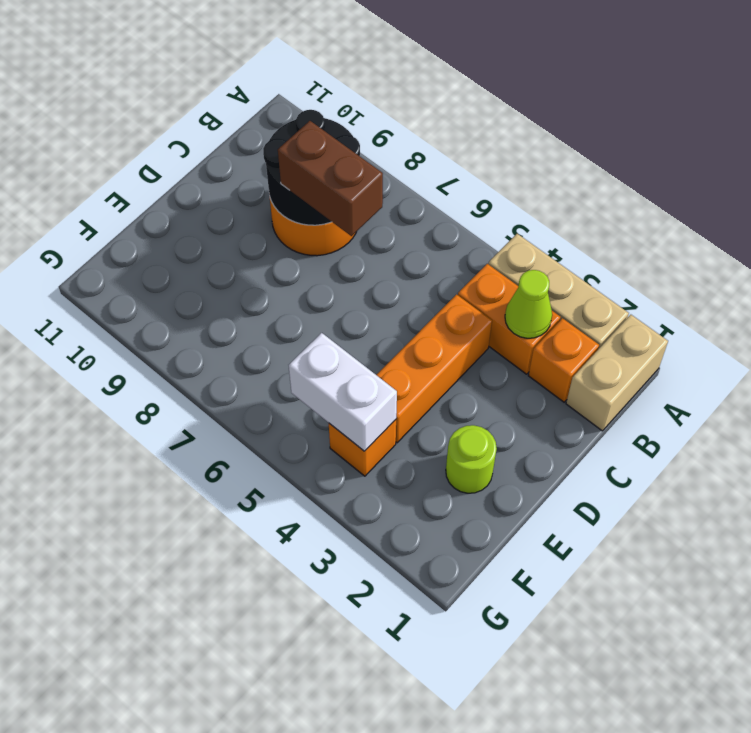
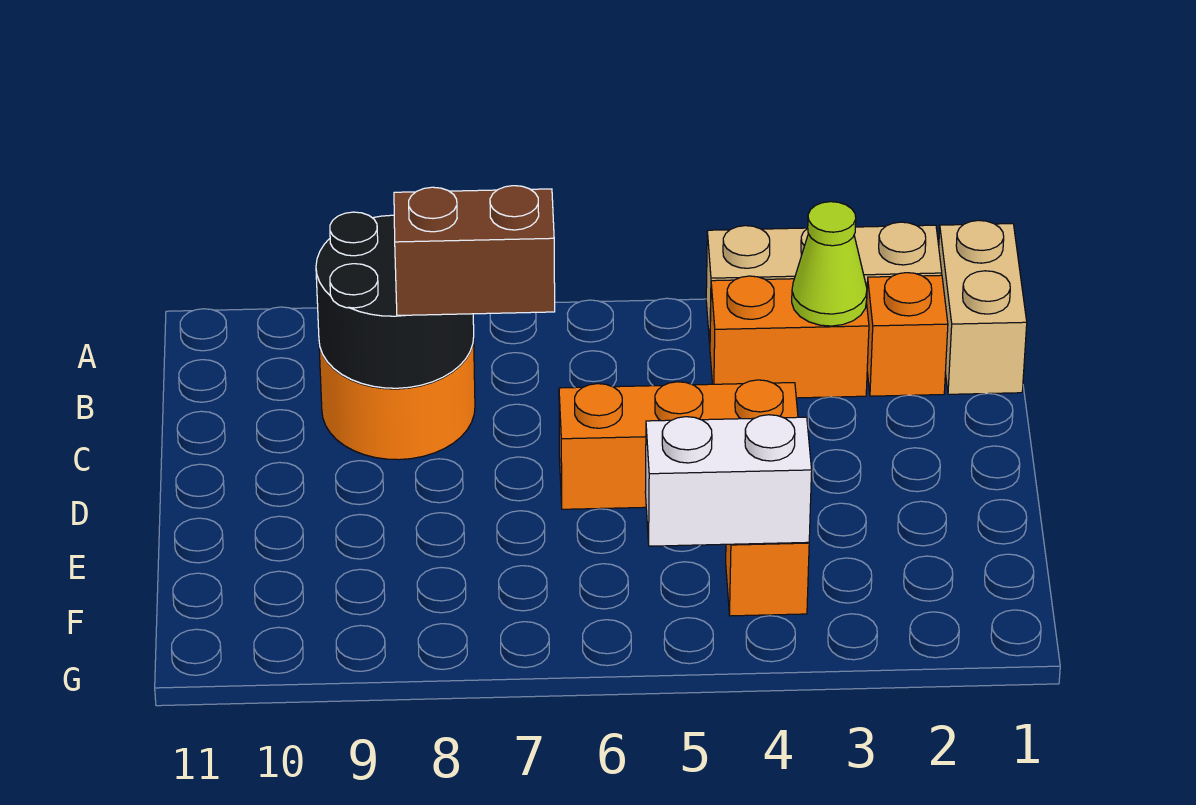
orange brick C4:E4 level 1 -> orange brick D4:D6 level 1
lime round brick E2 level 1 -> none

